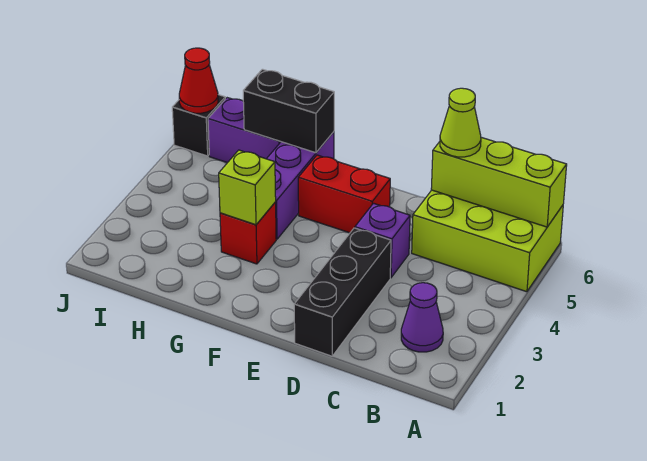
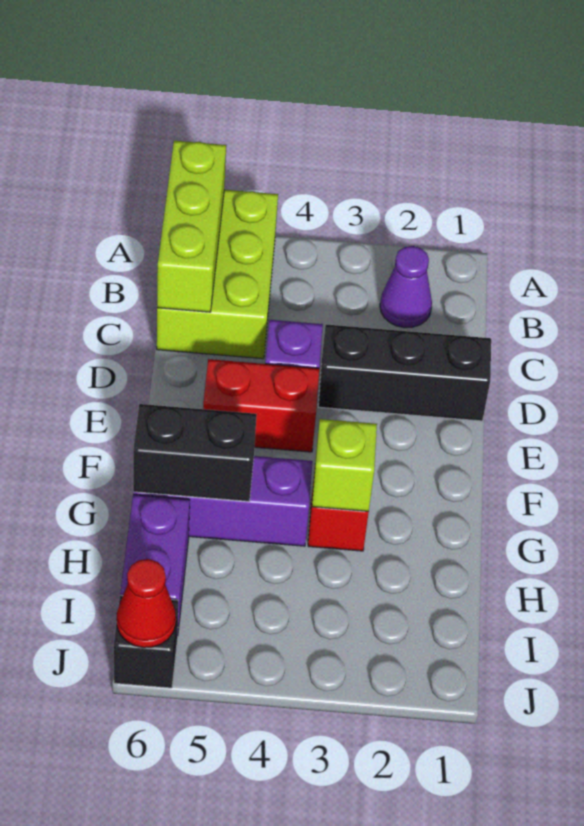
lime cone C6 level 3 -> none
red brick E5:F5 level 1 -> red brick E4:E5 level 1
black brick G6:H6 level 2 -> black brick G5:G6 level 2

